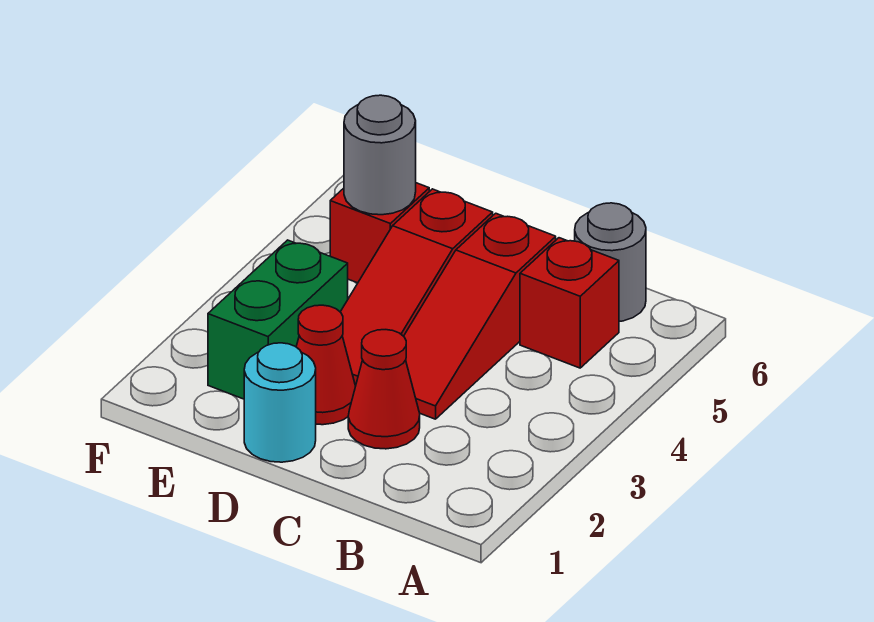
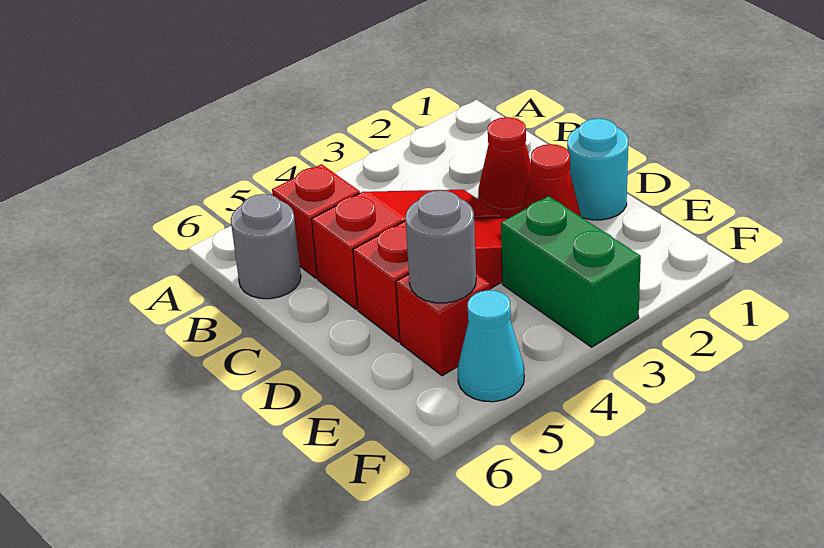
green brick E2:E3 level 1 -> green brick E3:F3 level 1
none -> cyan cone F5 level 1

